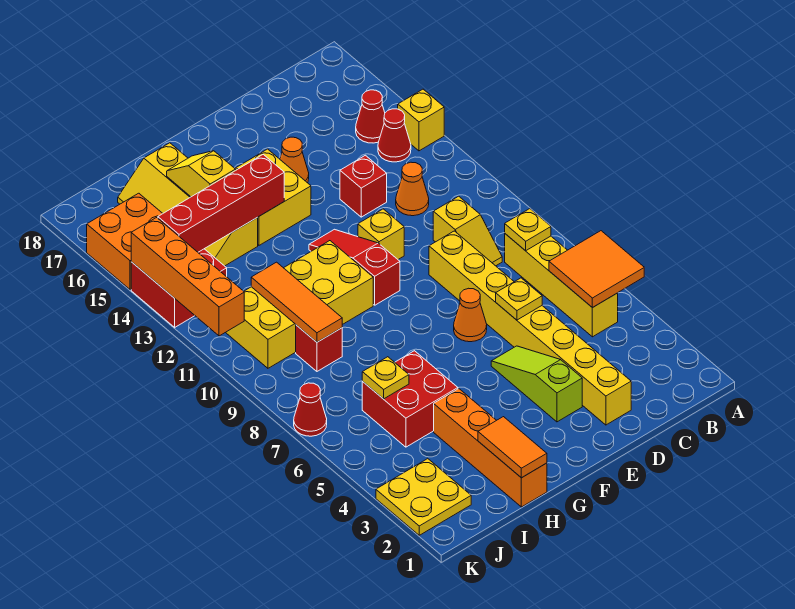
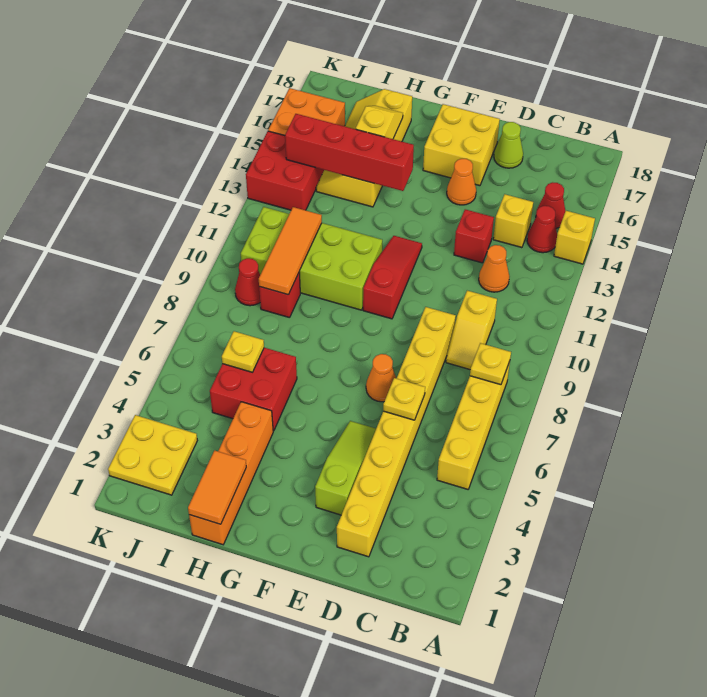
orange tile A5:B6 level 2 -> none
none -> lime cone D17 level 1
yellow brick E11 level 1 -> yellow brick C14 level 1
yellow brick F14:G15 level 1 -> yellow brick E16:F17 level 1
yellow brick G10:J11 level 1 -> lime brick G10:J11 level 1
red cone K7 level 1 -> red cone J9 level 1
orange brick K11:K14 level 2 -> none

